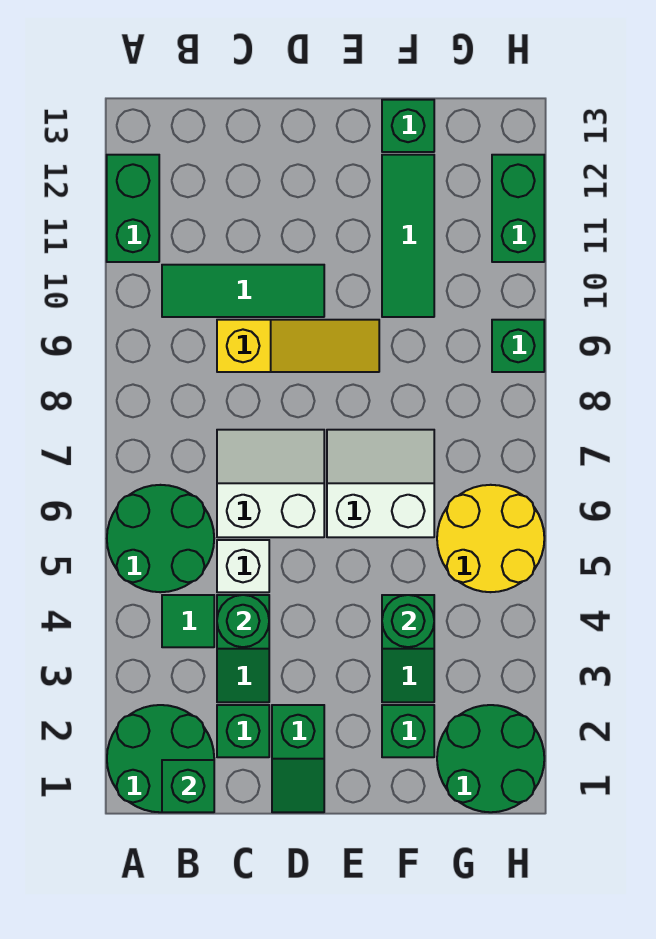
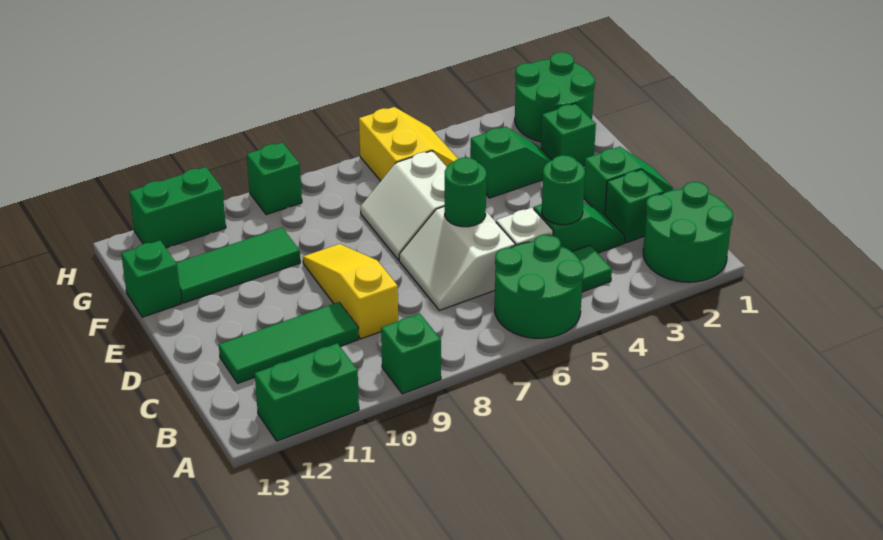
green brick B1 level 2 -> green brick A9 level 1
green tile B10:D10 level 1 -> green tile C10:C12 level 1
green round brick F4 level 2 -> green round brick D6 level 2
yellow round brick G5:H6 level 1 -> yellow slope G5:H6 level 1 top 6

